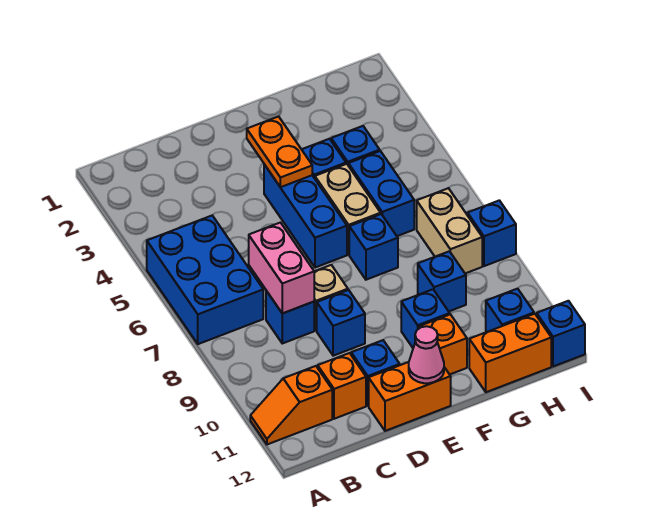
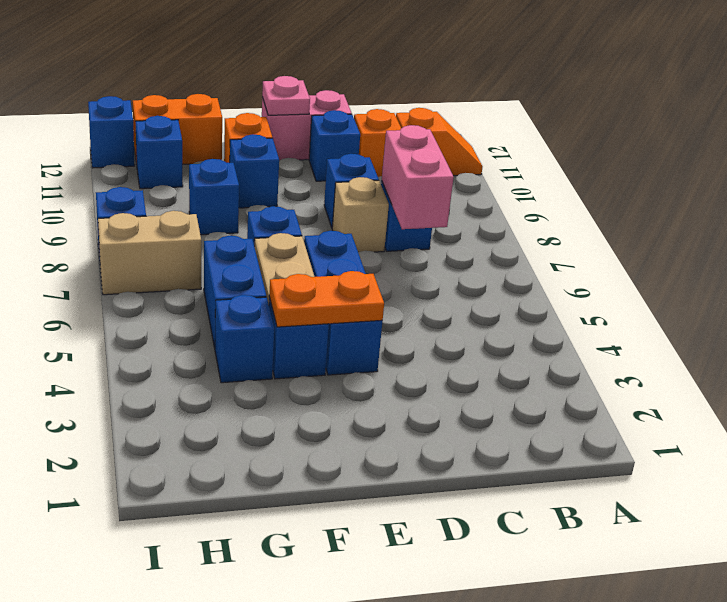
blue brick A5:B7 level 1 -> none
orange brick D12:E12 level 1 -> pink brick D12:E12 level 1
orange plate E3:E4 level 2 -> orange plate E4:F4 level 2
pink cone E12 level 2 -> pink plate E12 level 2
tan brick H7:H8 level 1 -> tan brick H7:I7 level 1

